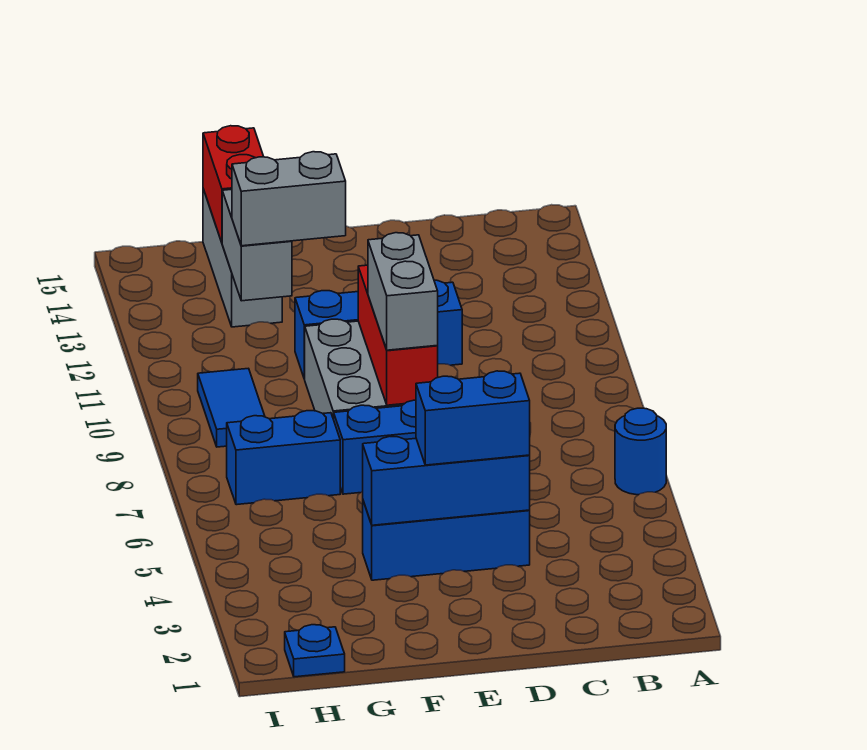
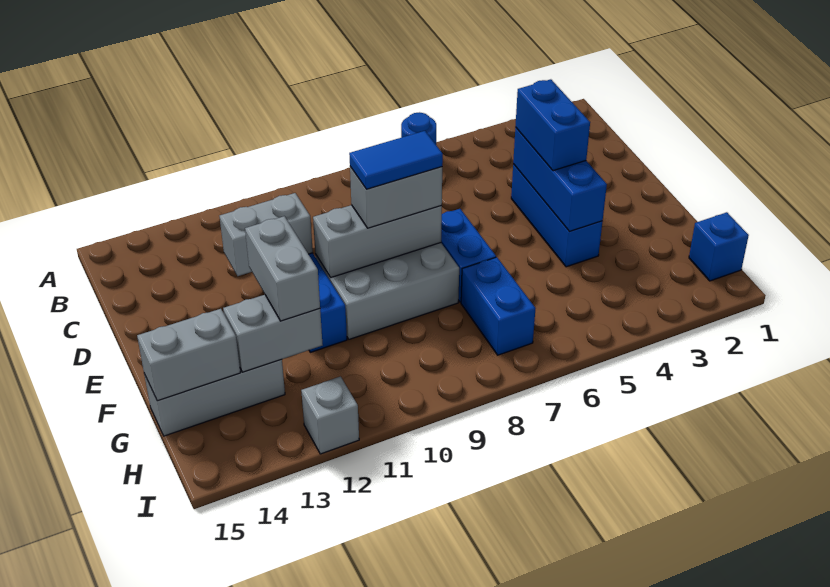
none -> grey brick D11:D12 level 2
red brick E8:E10 level 2 -> grey brick E8:E10 level 2
red brick G14:G15 level 2 -> grey brick G14:G15 level 2
blue plate H1 level 1 -> blue brick H1 level 1
blue tile H9:H10 level 1 -> blue tile E8:E9 level 4
none -> grey brick I12 level 1

